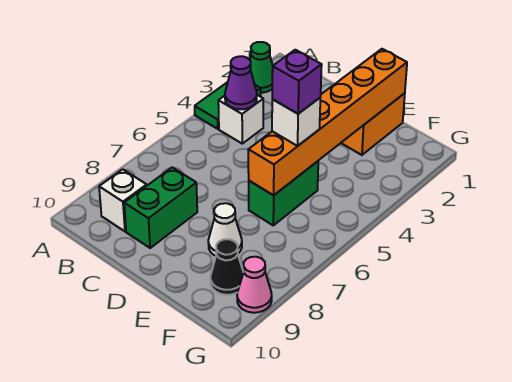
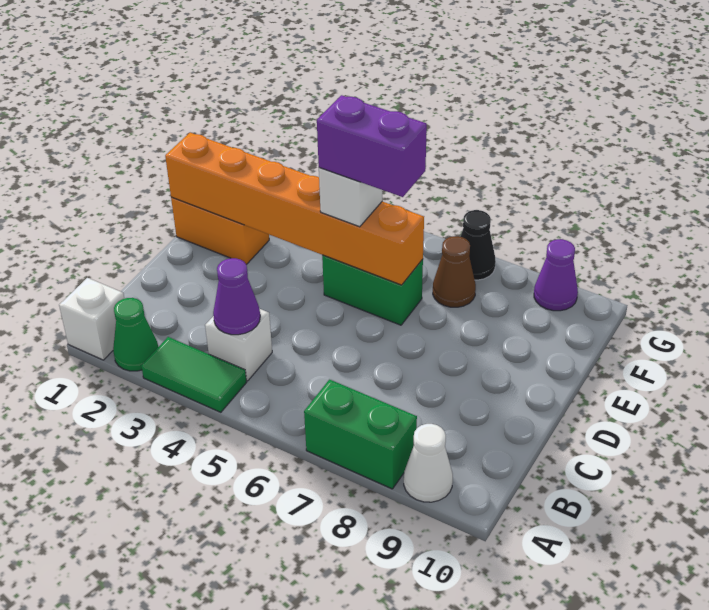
white brick B9 level 1 -> white brick A1 level 1
green brick C8:C9 level 1 -> green brick A7:A8 level 1
purple brick E5 level 4 -> purple brick E5:E6 level 4
white cone E8 level 1 -> white cone A9 level 1
none -> brown cone F7 level 1
black cone F9 level 1 -> black cone G7 level 1
pink cone G9 level 1 -> purple cone G9 level 1

